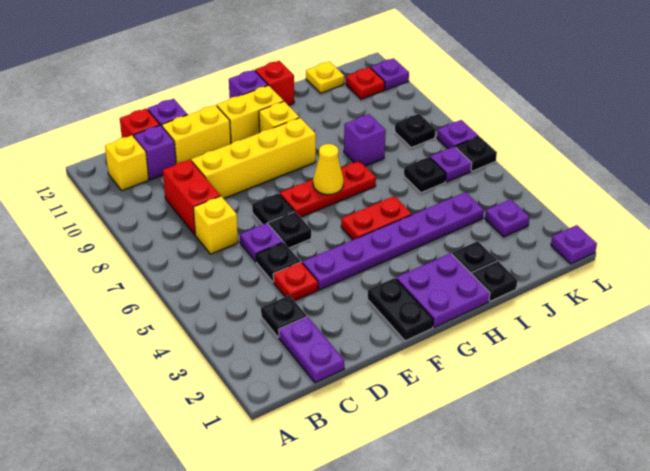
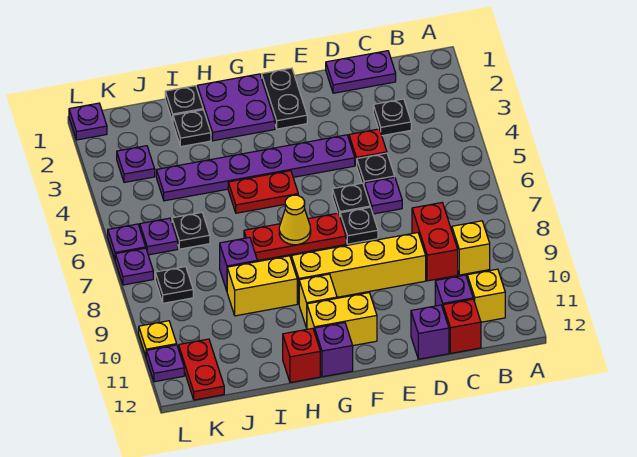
purple plate C1:C2 level 1 -> purple plate C1:D1 level 1
yellow brick C7 level 1 -> yellow brick B9 level 1
yellow brick D11:E11 level 1 -> yellow brick H9:I9 level 1
yellow plate J12 level 1 -> yellow plate L10 level 1
red plate K11 level 1 -> red plate K11:K12 level 1
black plate L6 level 1 -> purple plate L6 level 1

